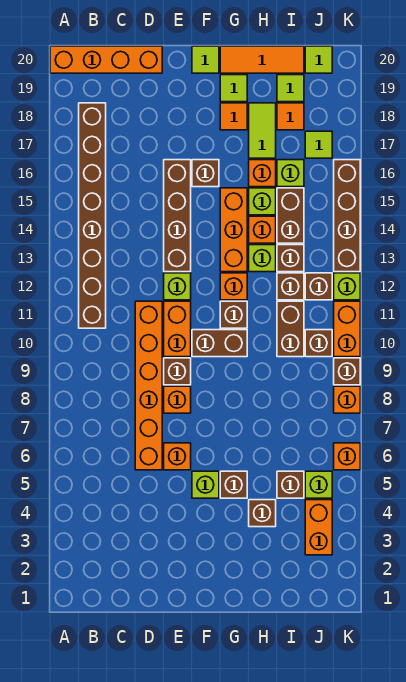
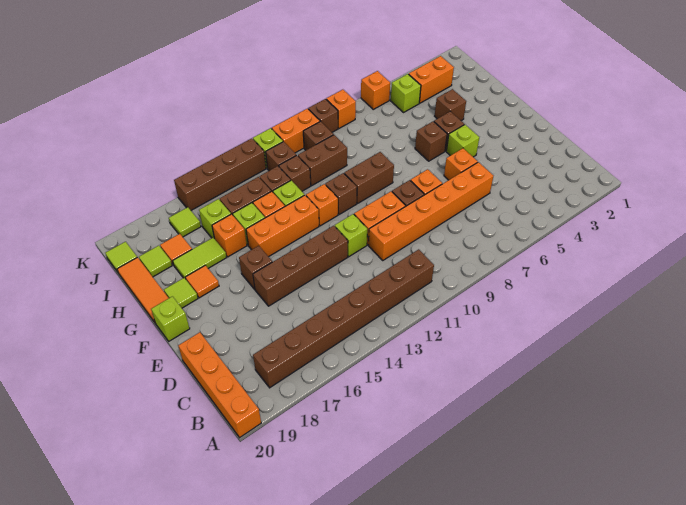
brown brick F10:G10 level 1 -> brown brick G9:G10 level 1
lime tile F20 level 1 -> lime brick F20 level 1
brown brick I5 level 1 -> brown brick G6 level 1

